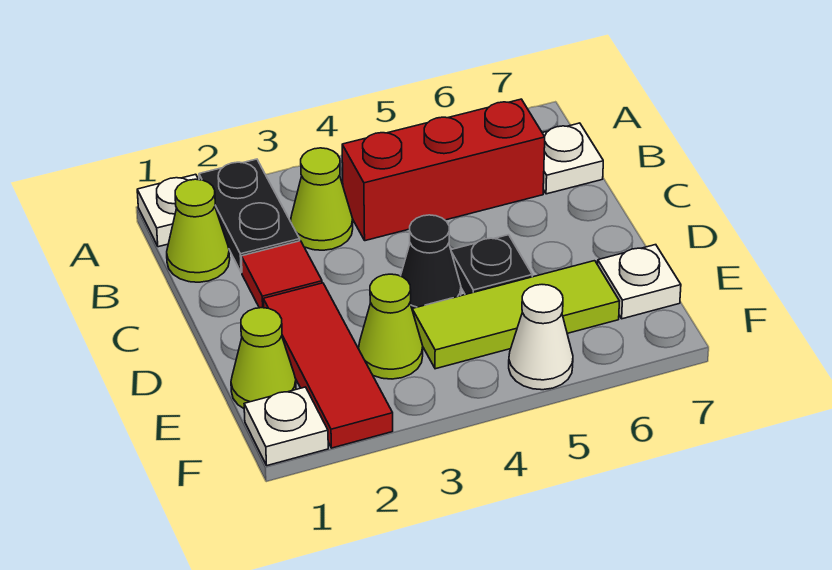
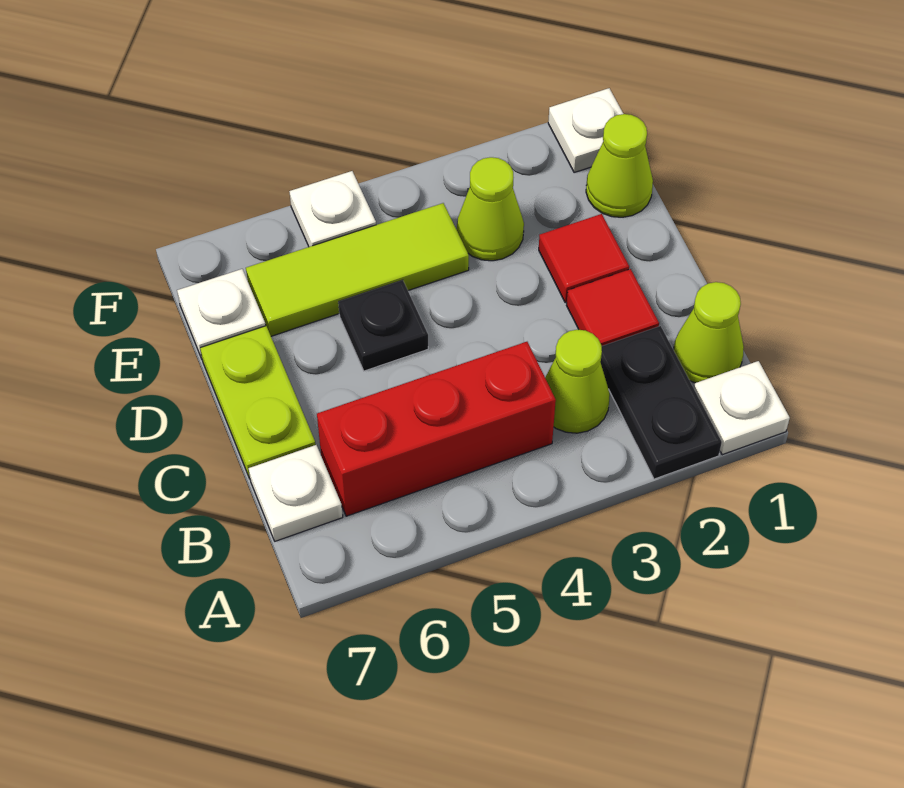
none -> lime plate C7:D7 level 1
red tile D2:F2 level 1 -> red tile D2 level 1
black cone D4 level 1 -> none
white cone F5 level 1 -> white plate F5 level 1

